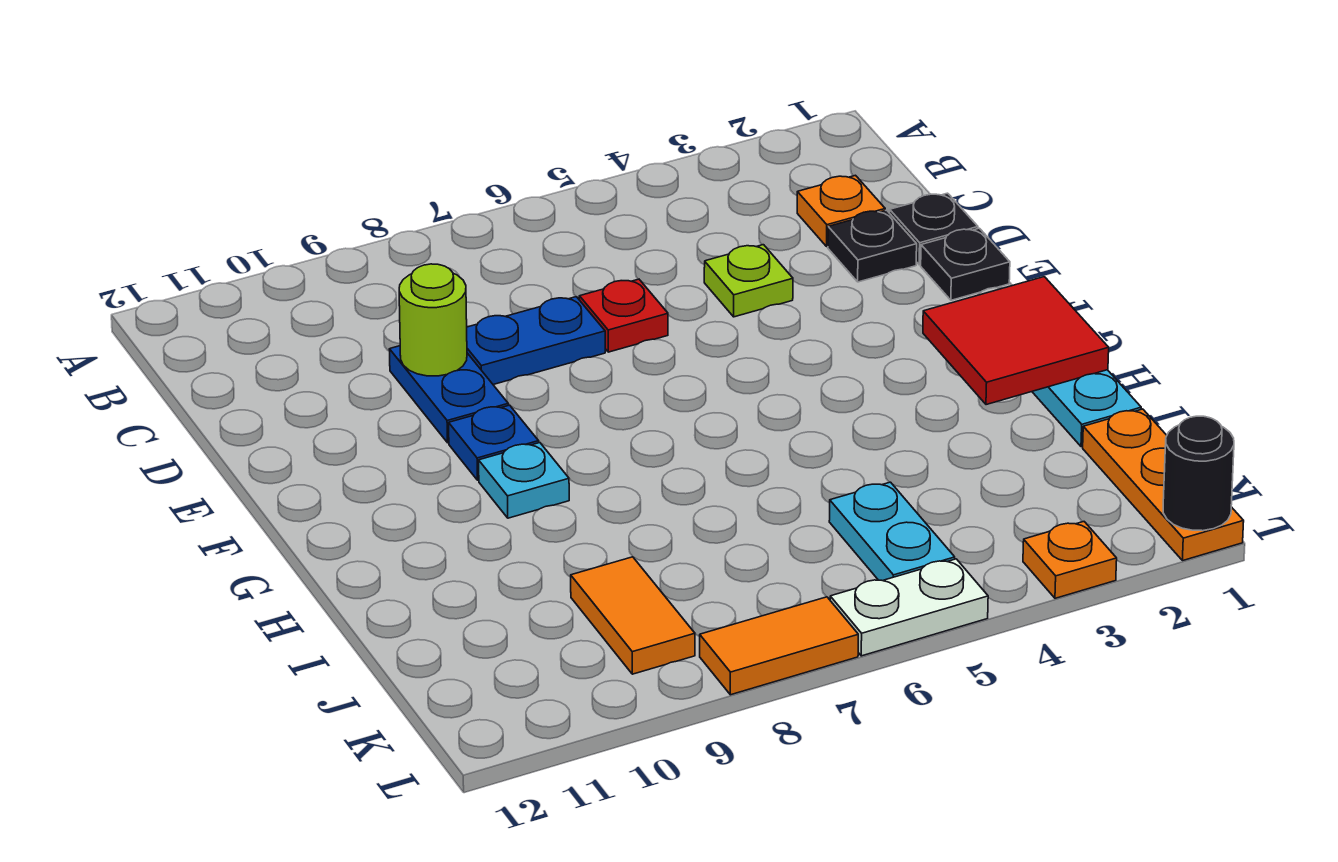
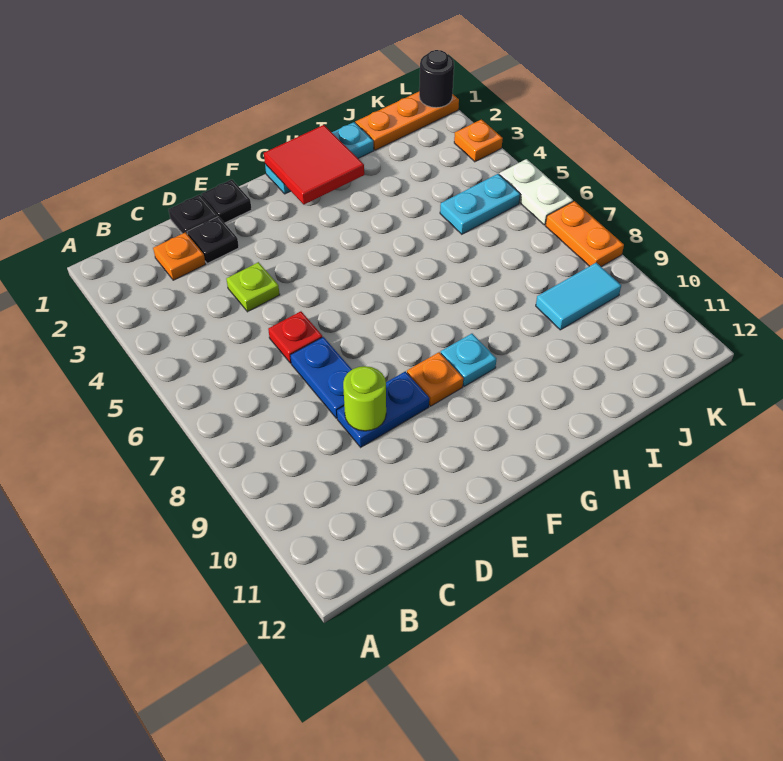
blue plate F9 level 1 -> orange plate F9 level 1
orange tile J9:K9 level 1 -> cyan tile J9:K9 level 1
orange tile L7:L8 level 1 -> orange plate L7:L8 level 1

